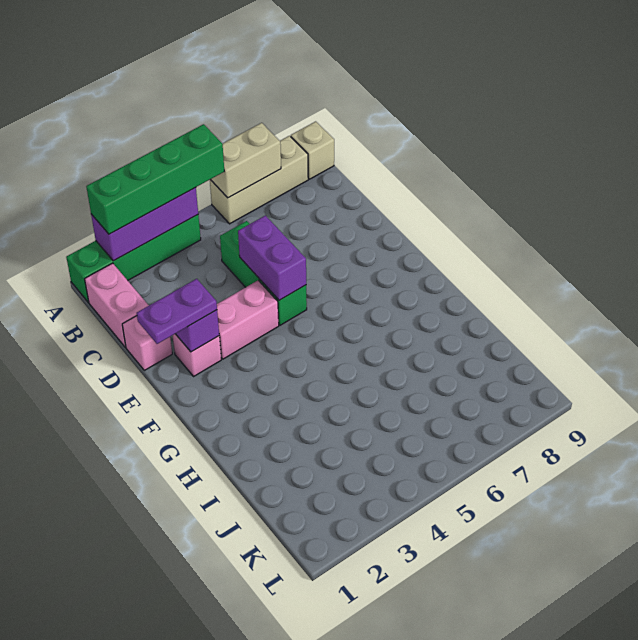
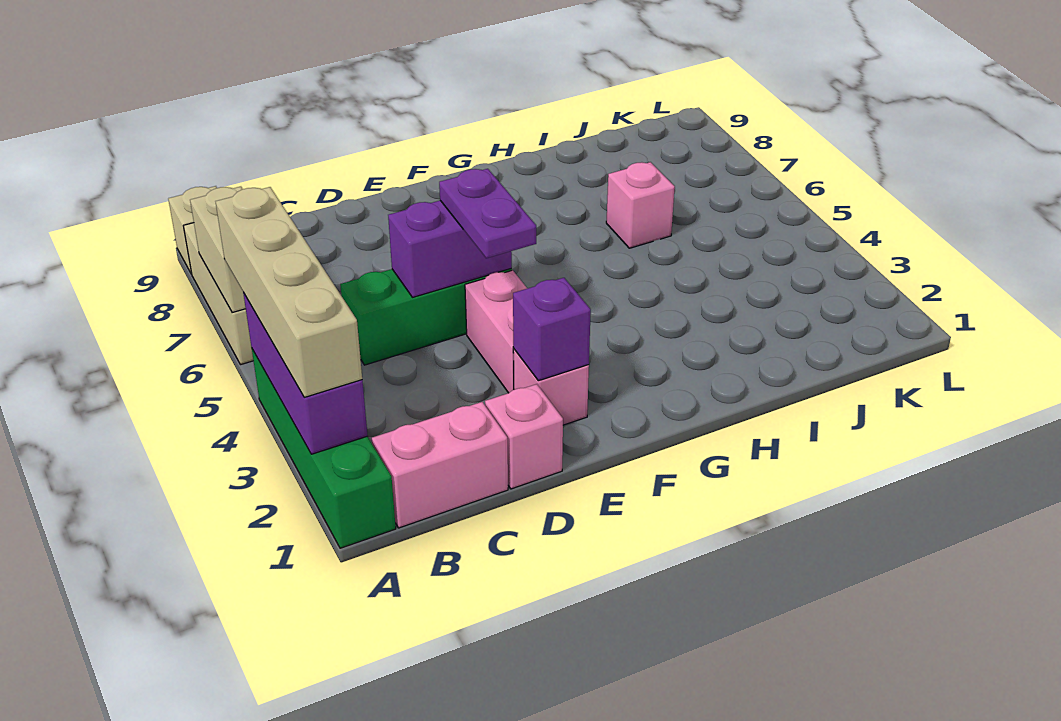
green brick A2:A5 level 3 -> tan brick A2:A5 level 3
purple plate E1:E2 level 3 -> purple plate E4:E5 level 3
none -> pink brick I6 level 1

